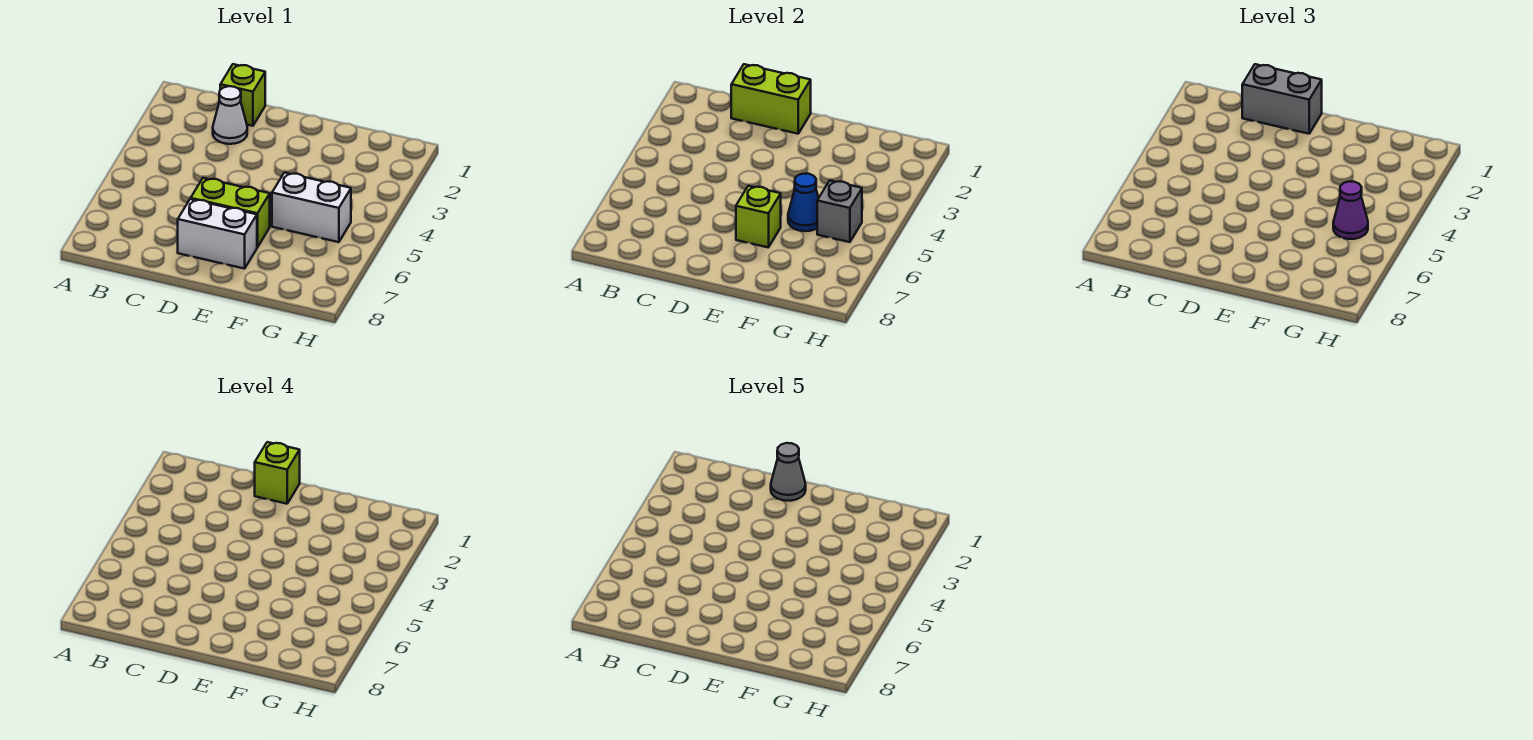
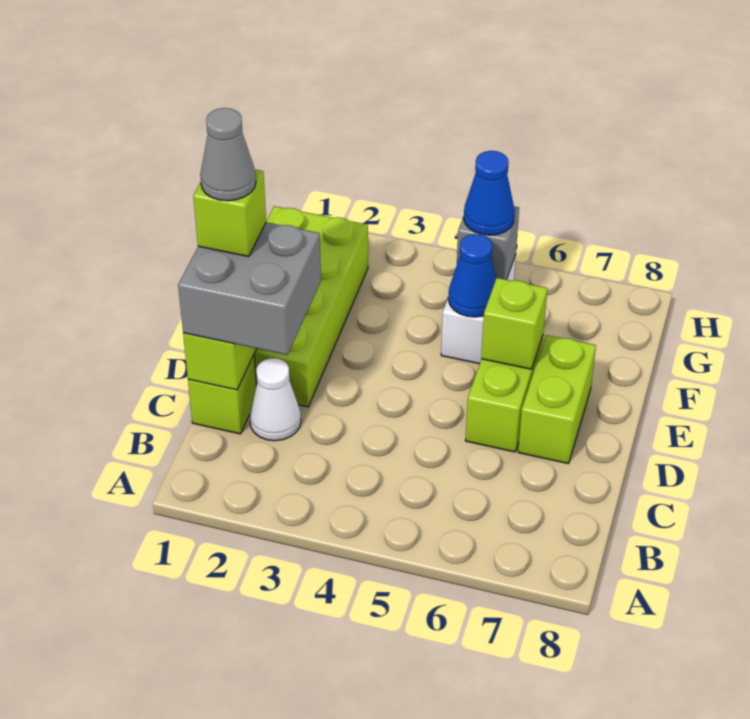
grey brick C1:D1 level 3 -> grey brick C1:D2 level 3
none -> lime brick D1:G2 level 1
white brick D7:E7 level 1 -> lime brick D7:E7 level 1
purple cone G5 level 3 -> blue cone G5 level 3

